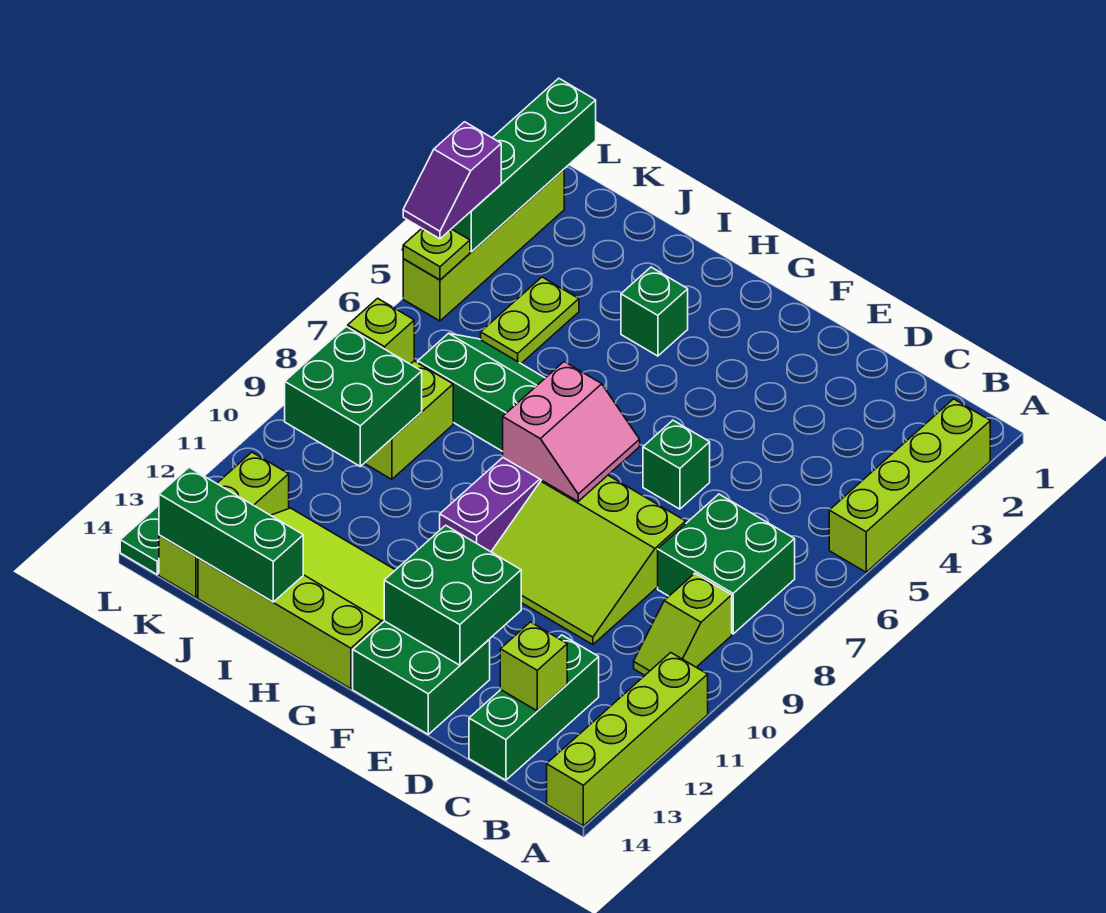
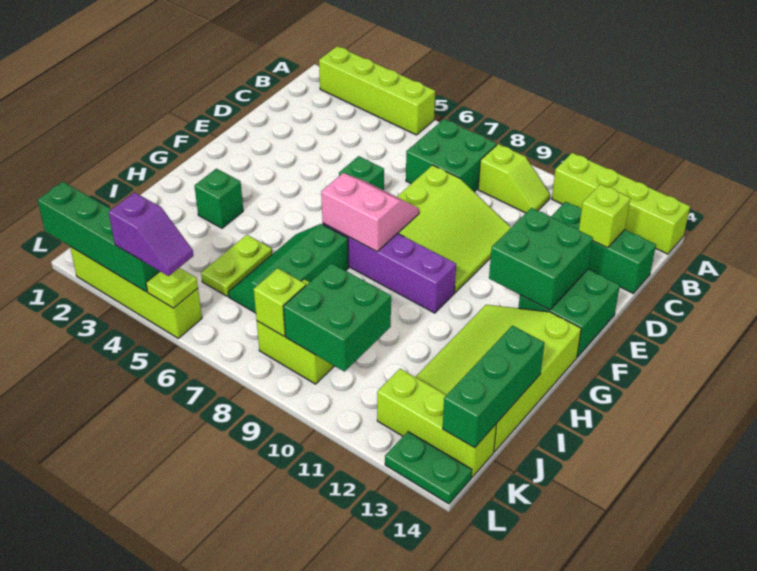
lime plate J4:J5 level 1 -> lime plate I5:J5 level 1

